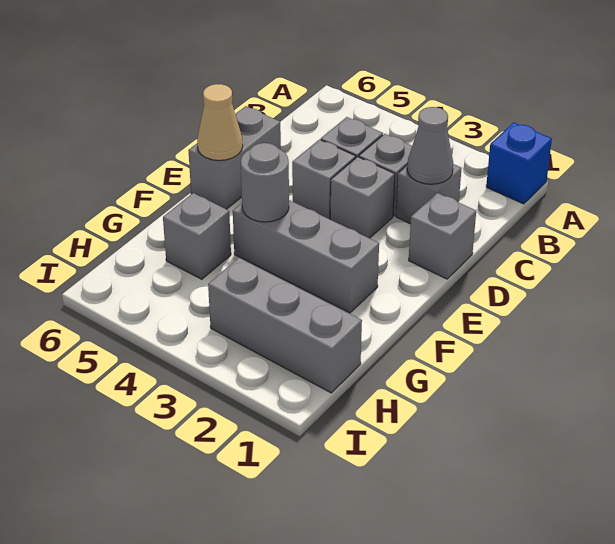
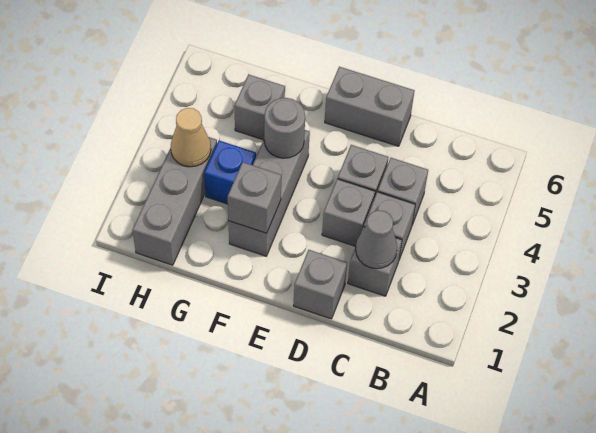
blue brick A1 level 1 -> blue brick G3 level 1
tan cone E6 level 2 -> tan cone H3 level 2
none -> grey brick F2 level 2

